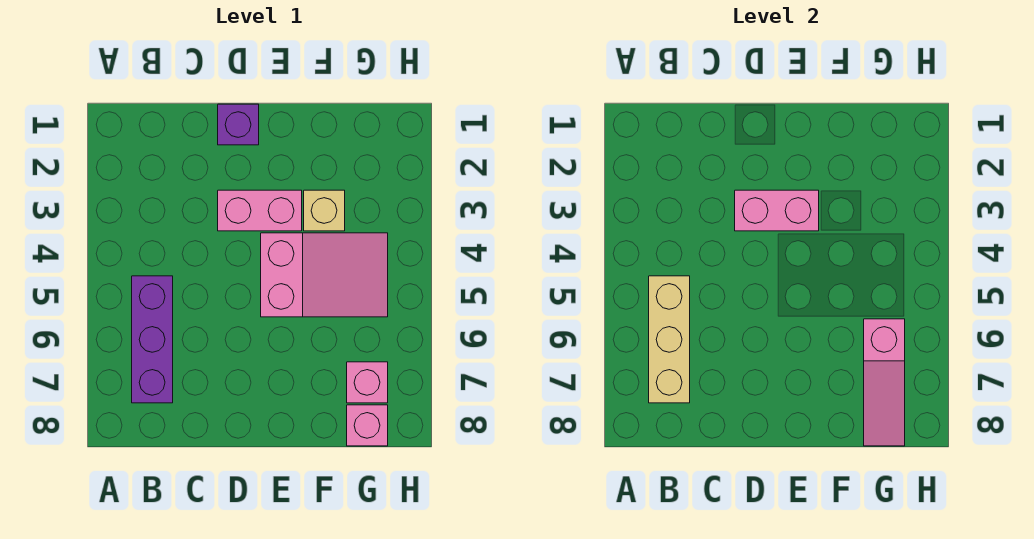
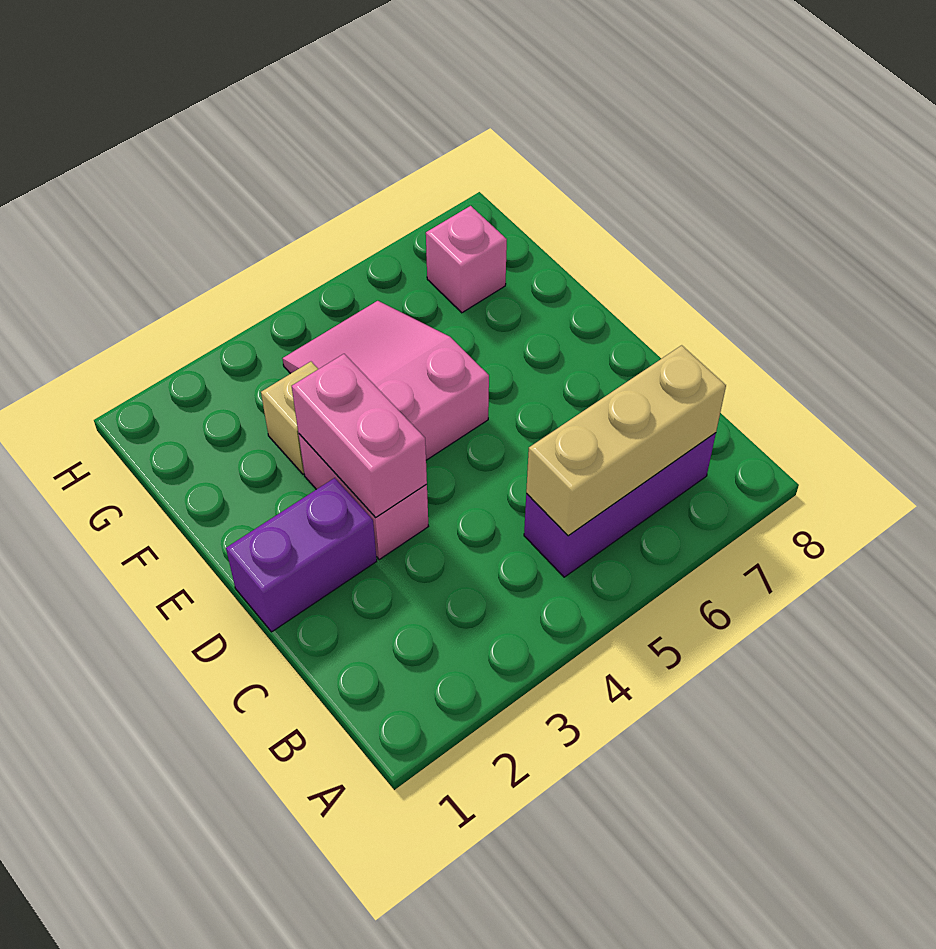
purple brick D1 level 1 -> purple brick D1:D2 level 1
pink slope G6:G8 level 2 top 6 -> none
pink brick G8 level 1 -> none

